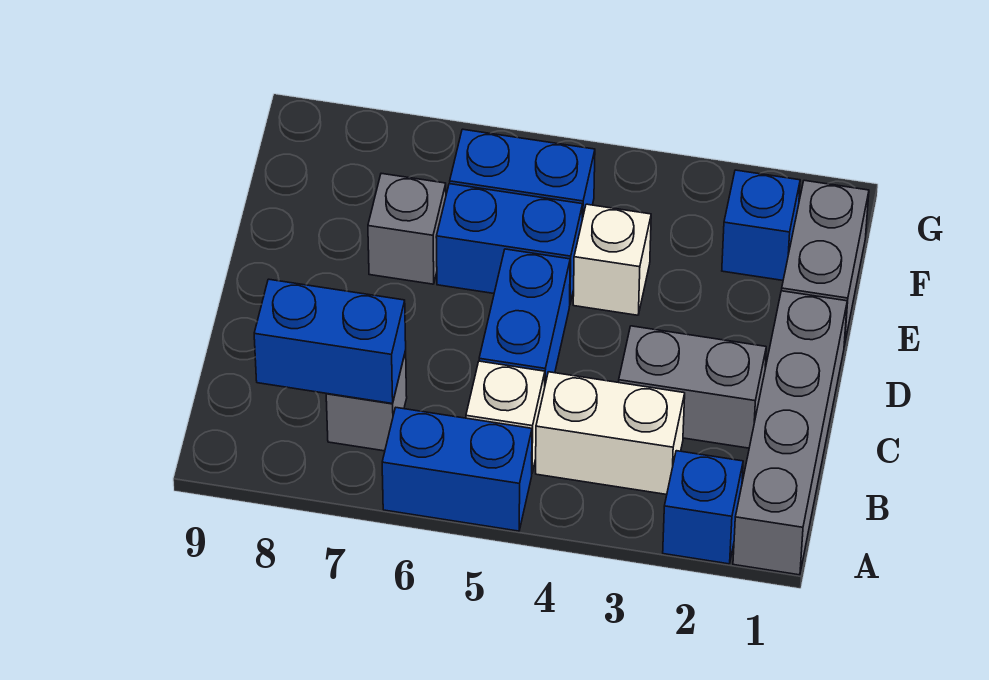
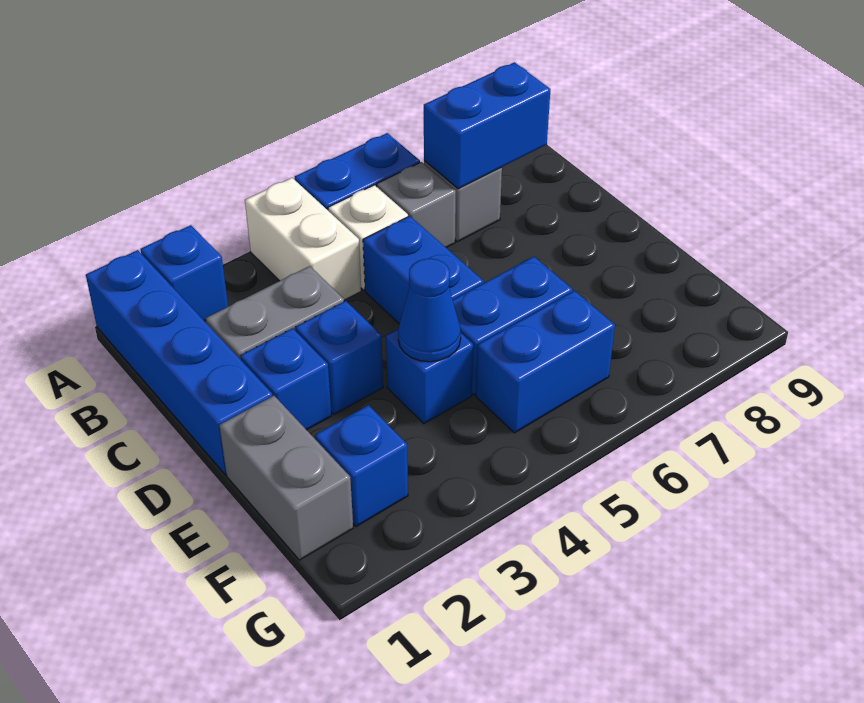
grey brick A1:D1 level 1 -> blue brick A1:D1 level 1
white brick B3:B4 level 1 -> white brick A4:B4 level 1
none -> blue brick D2 level 1
none -> blue brick D3 level 1
white brick E4 level 1 -> blue brick E4 level 1
none -> blue cone E4 level 2
grey brick E7 level 1 -> grey brick B6 level 1

